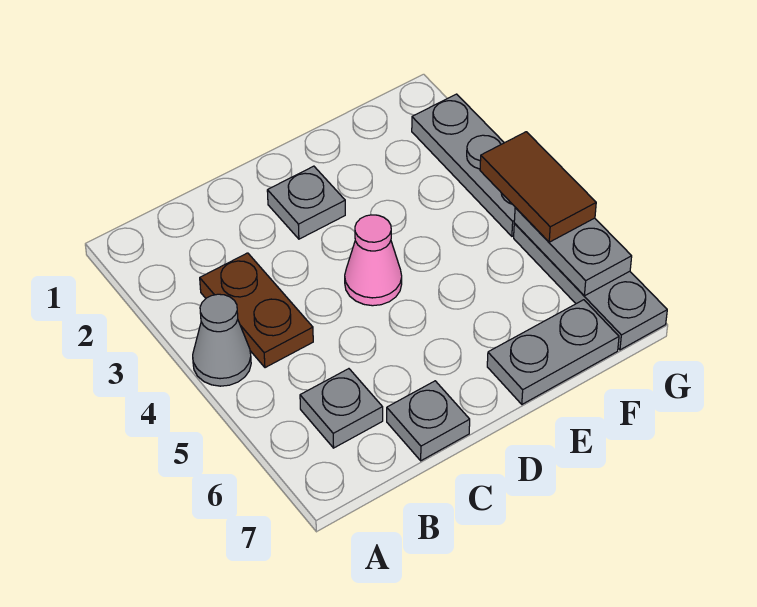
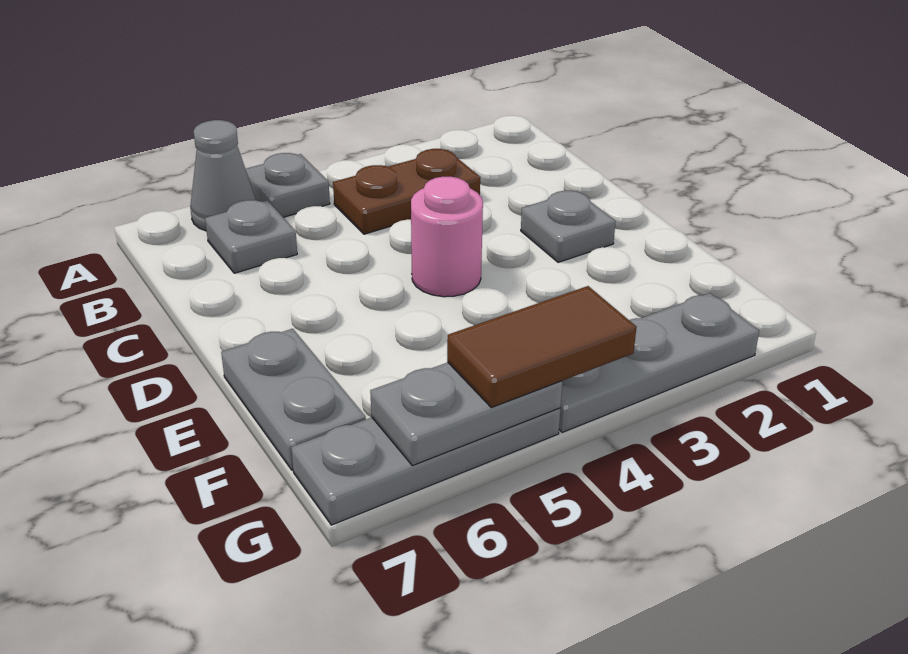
grey cone A4 level 1 -> grey cone A6 level 1
grey plate C7 level 1 -> grey plate A5 level 1
pink cone D4 level 1 -> pink round brick D4 level 1

